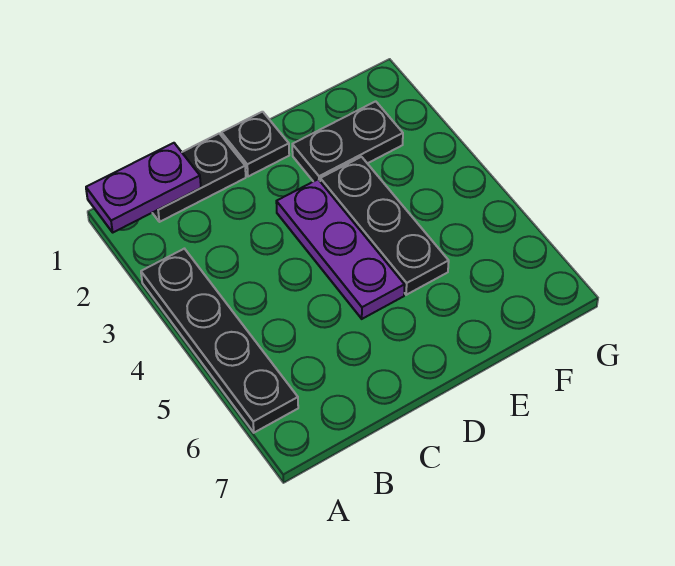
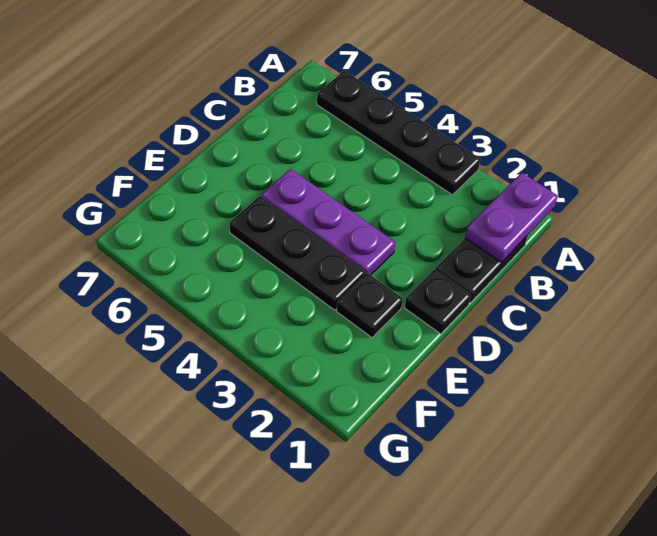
black plate E2:F2 level 1 -> black plate E2 level 1

